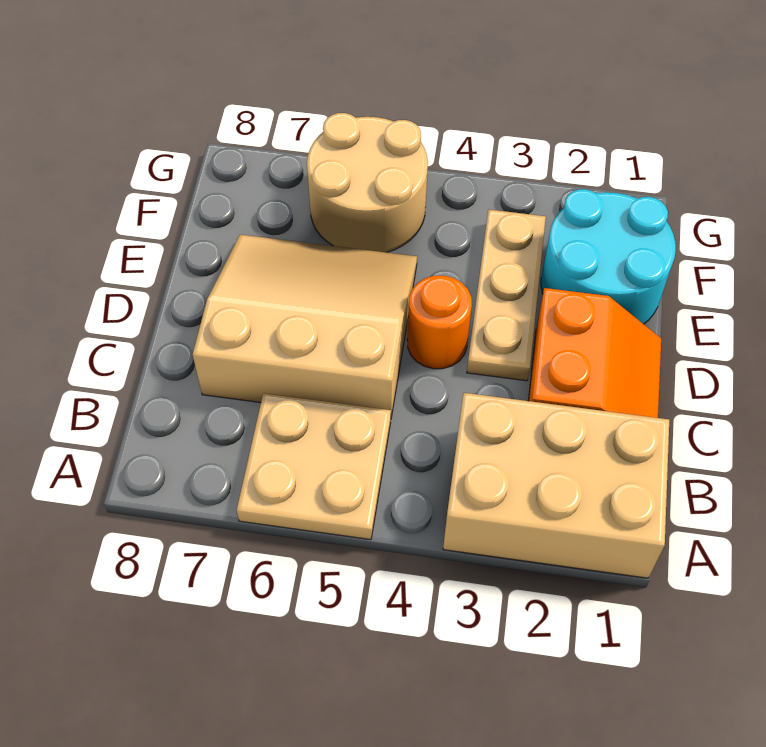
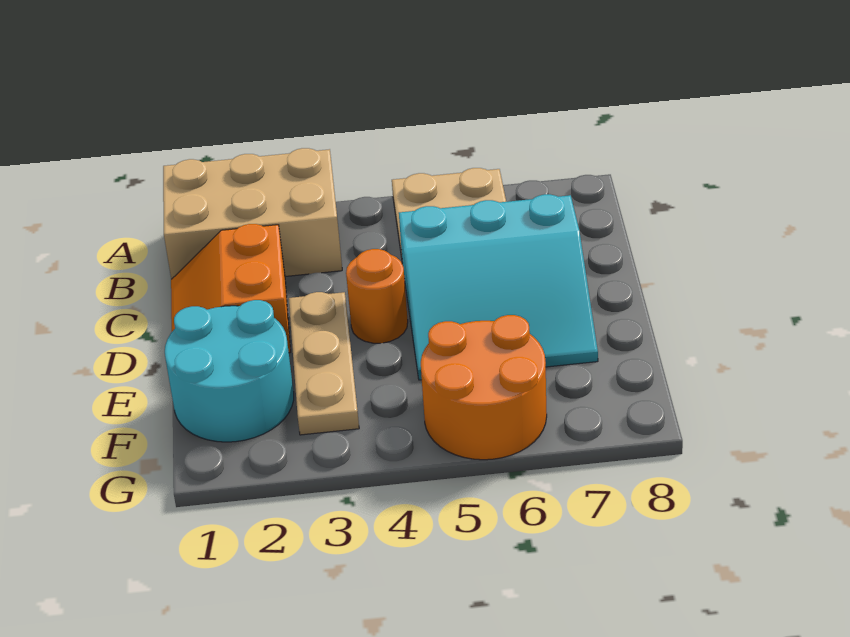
tan slope C5:E7 level 1 top C -> cyan slope C5:E7 level 1 top C
tan round brick F5:G6 level 1 -> orange round brick F5:G6 level 1

